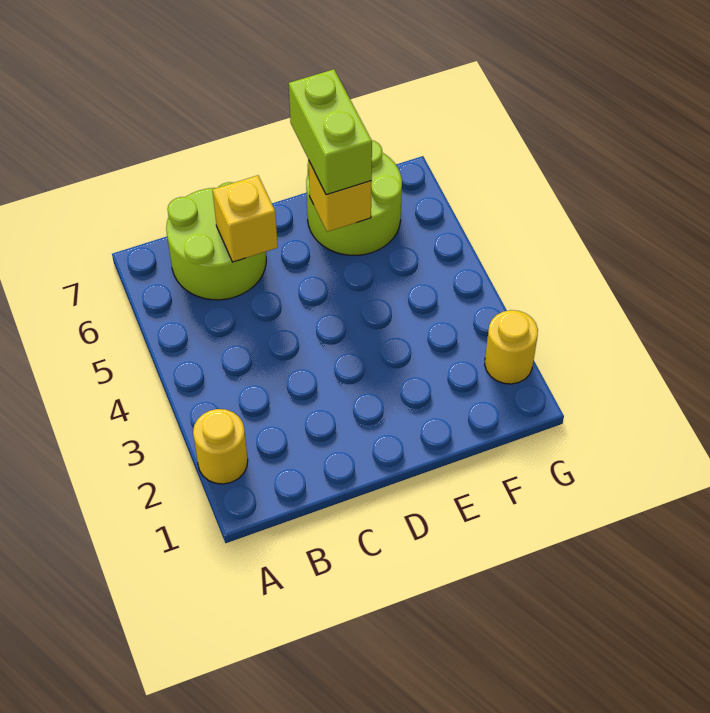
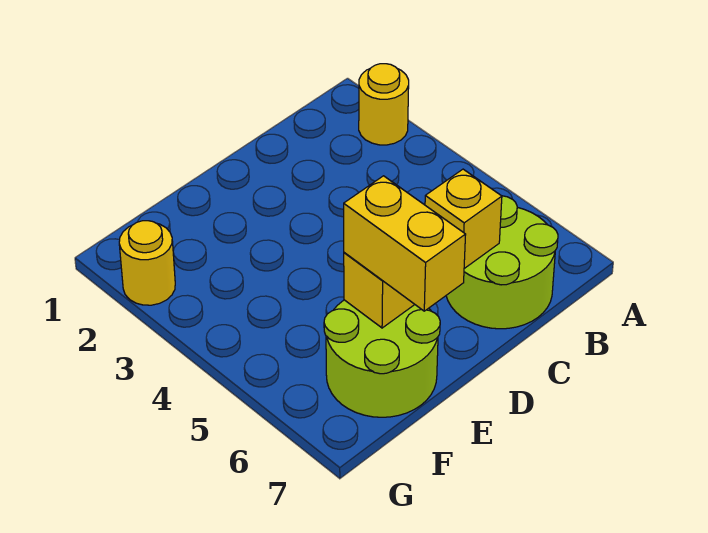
lime brick E6:E7 level 3 -> yellow brick E6:E7 level 3

